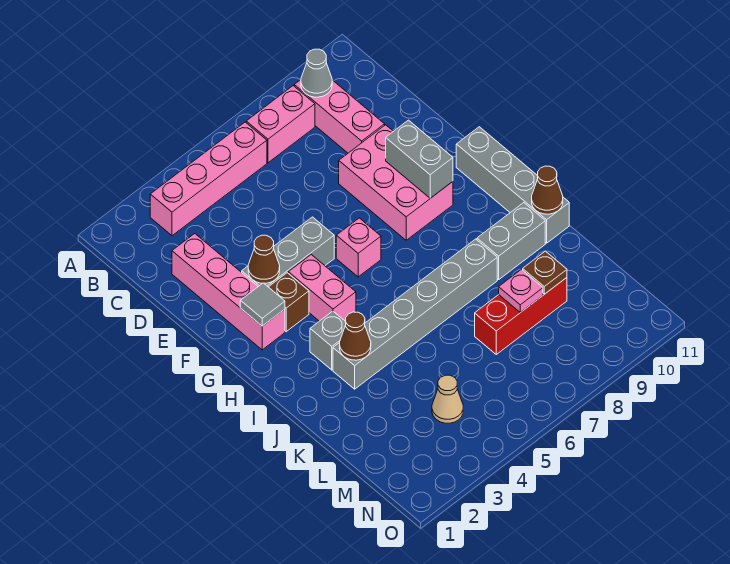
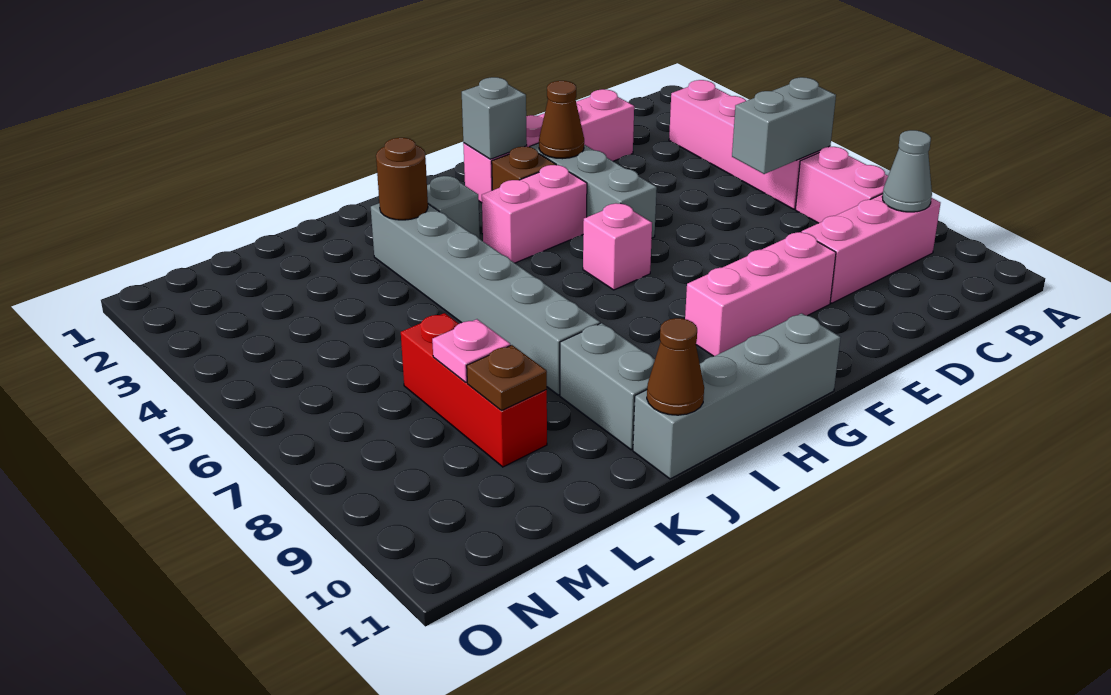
pink brick E8:G9 level 1 -> pink brick E9:G9 level 1
grey brick F9:G9 level 2 -> grey brick B6:C6 level 2
grey tile G2 level 2 -> grey brick G2 level 2
brown cone J3 level 2 -> brown round brick J3 level 2
tan cone M4 level 1 -> none

